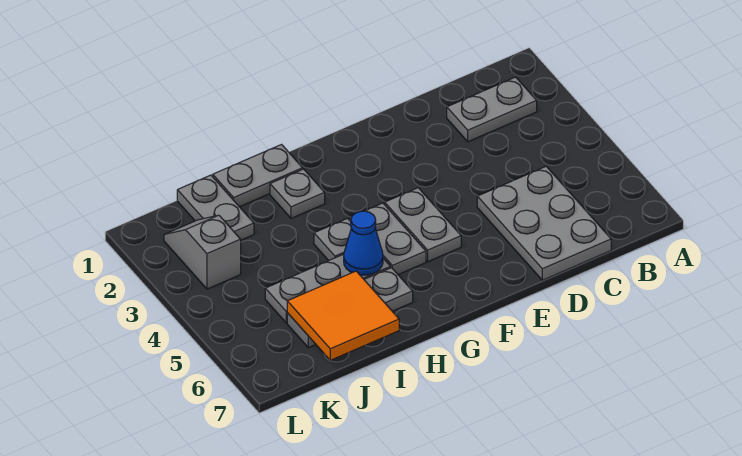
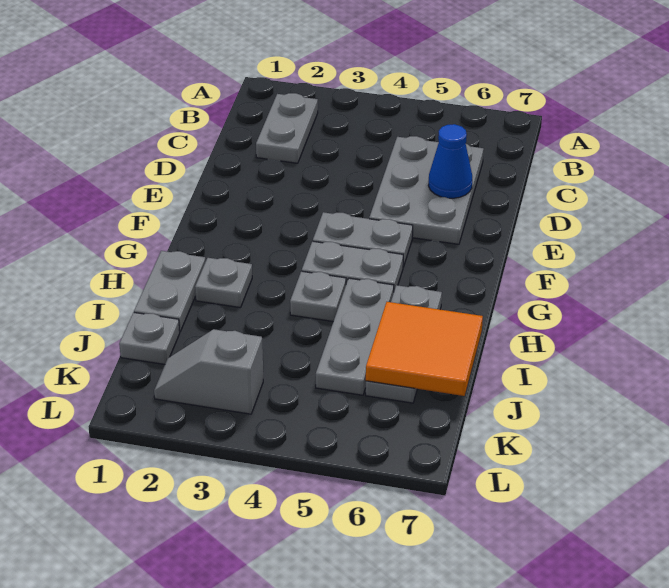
grey plate C5:D7 level 1 -> grey plate C5:E6 level 1
blue cone H5 level 2 -> blue cone D6 level 2
grey plate J1:J2 level 1 -> grey plate J1 level 1

